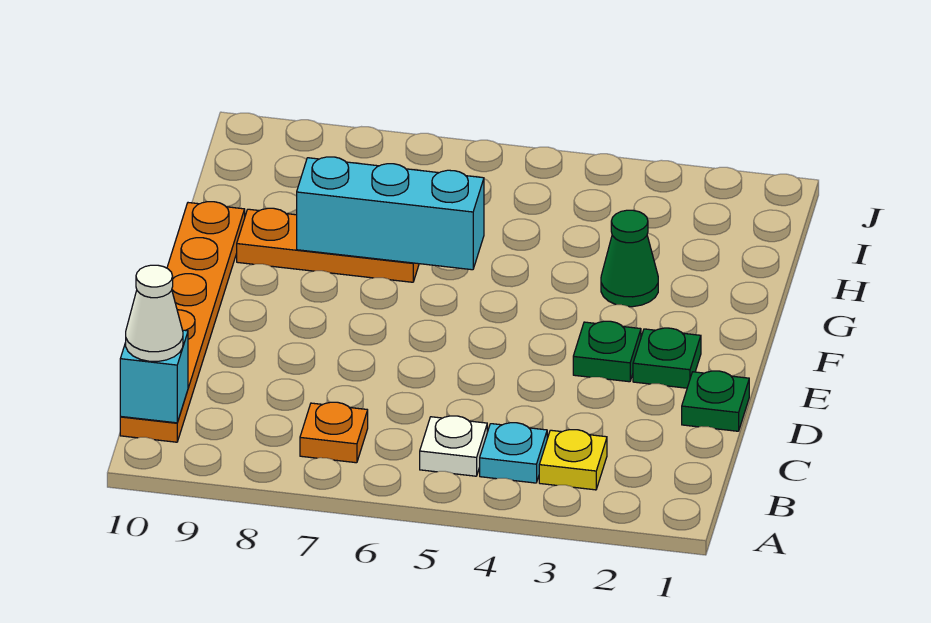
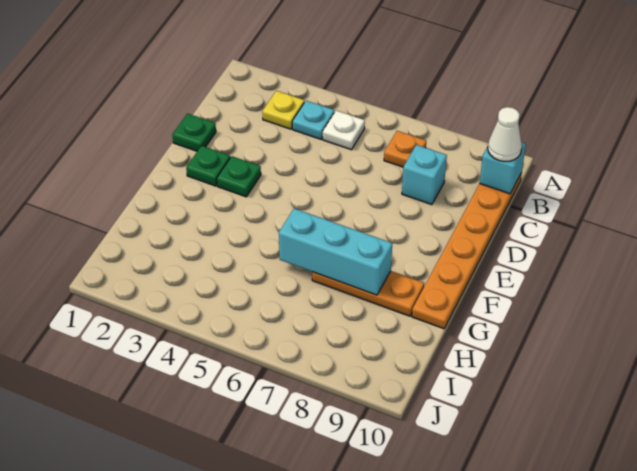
none -> cyan brick C8 level 1
green cone G3 level 1 -> none

